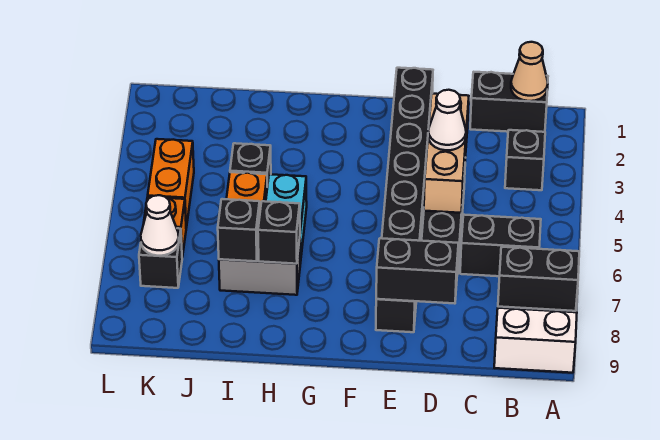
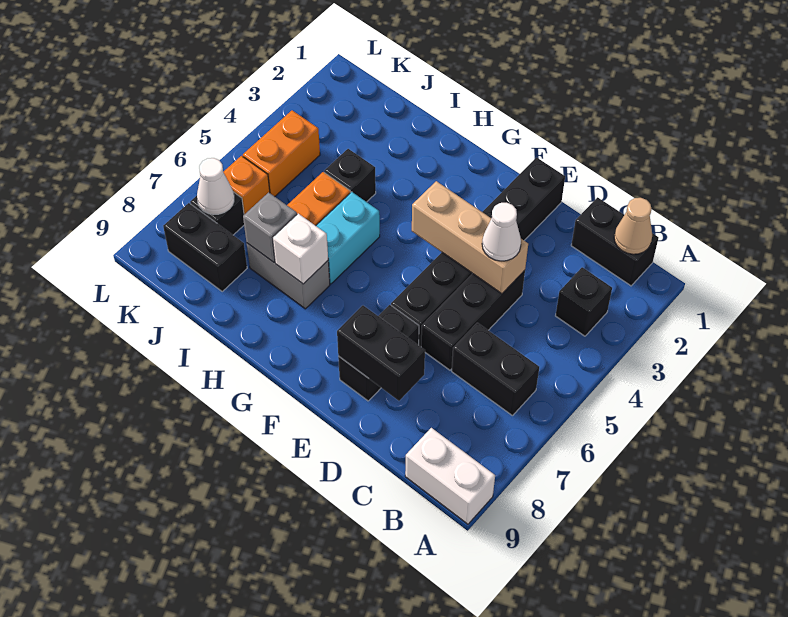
black brick A7:B7 level 1 -> black brick J8:K8 level 1
tan brick D3:D5 level 2 -> tan brick D4:F4 level 2
black brick H7 level 2 -> white brick H7 level 2
black brick I7 level 2 -> grey brick I7 level 2

